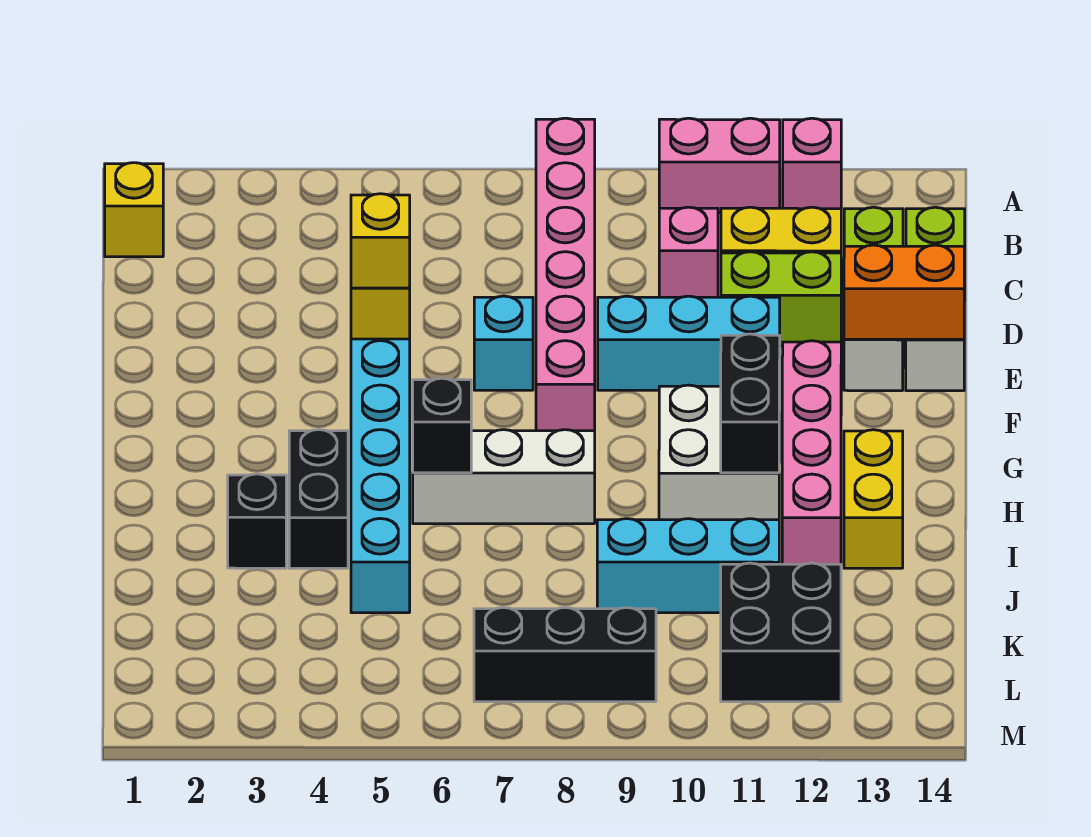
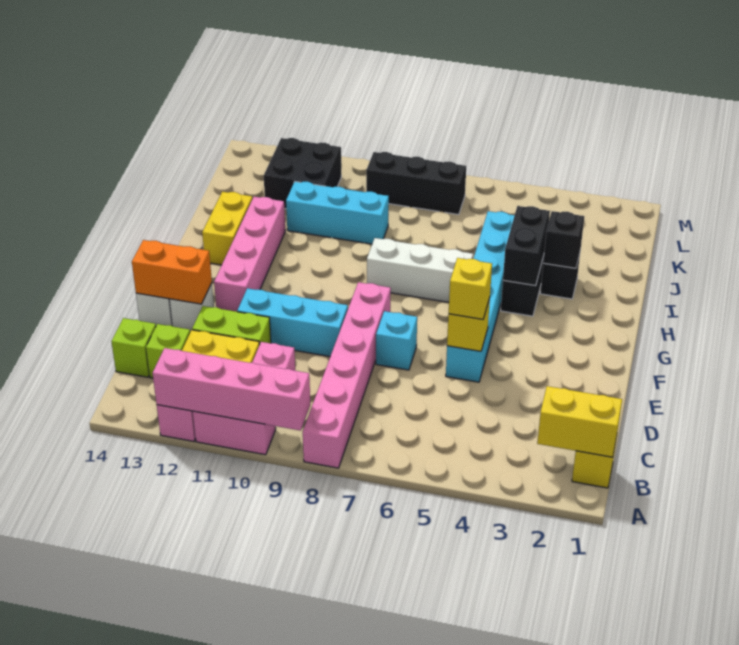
none -> pink brick A9:A12 level 2
none -> yellow brick B1:B2 level 2
white brick G10:H11 level 1 -> none
black brick G11:H11 level 2 -> black brick H4:I4 level 2
black brick H6 level 2 -> black brick I3 level 2

